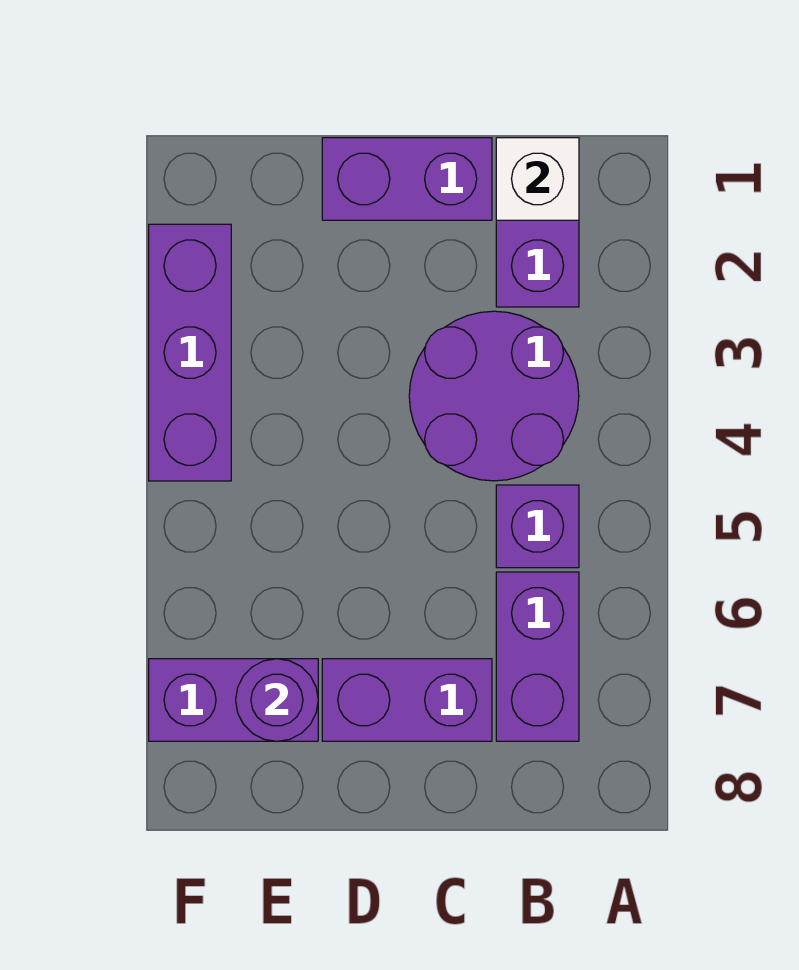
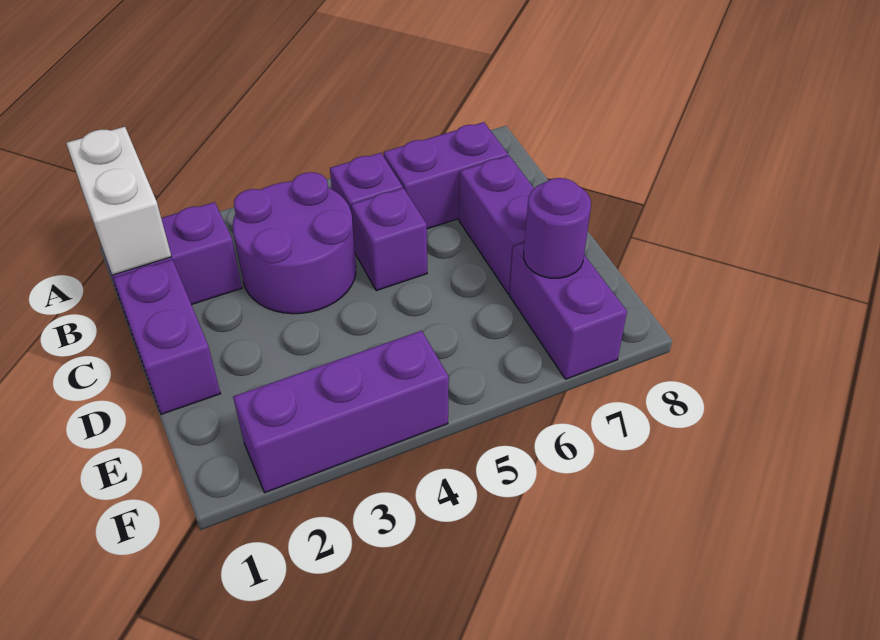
white brick B1 level 2 -> white brick A1:B1 level 2
none -> purple brick C5 level 1

